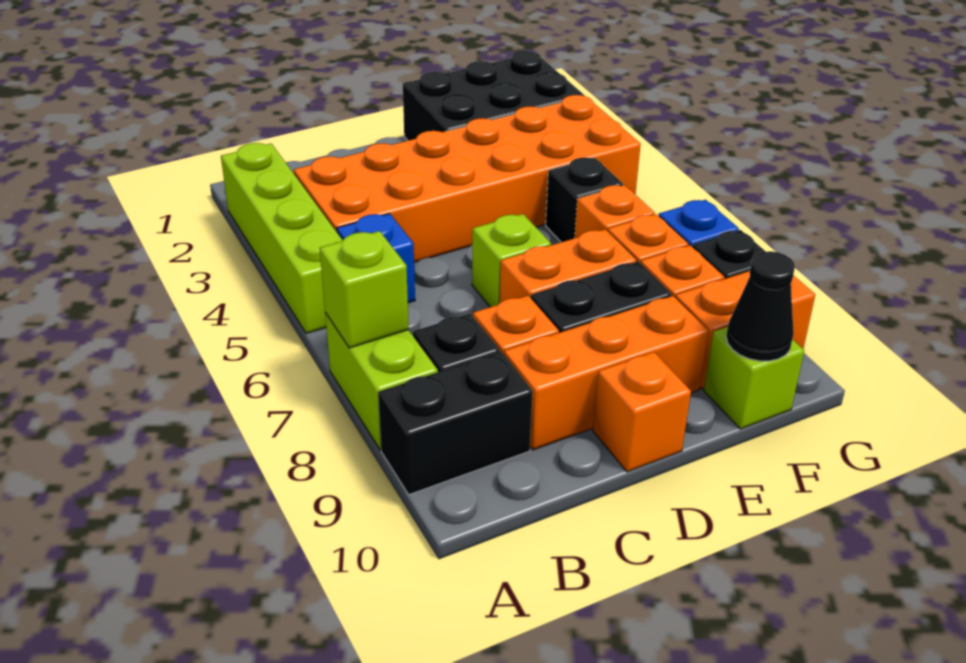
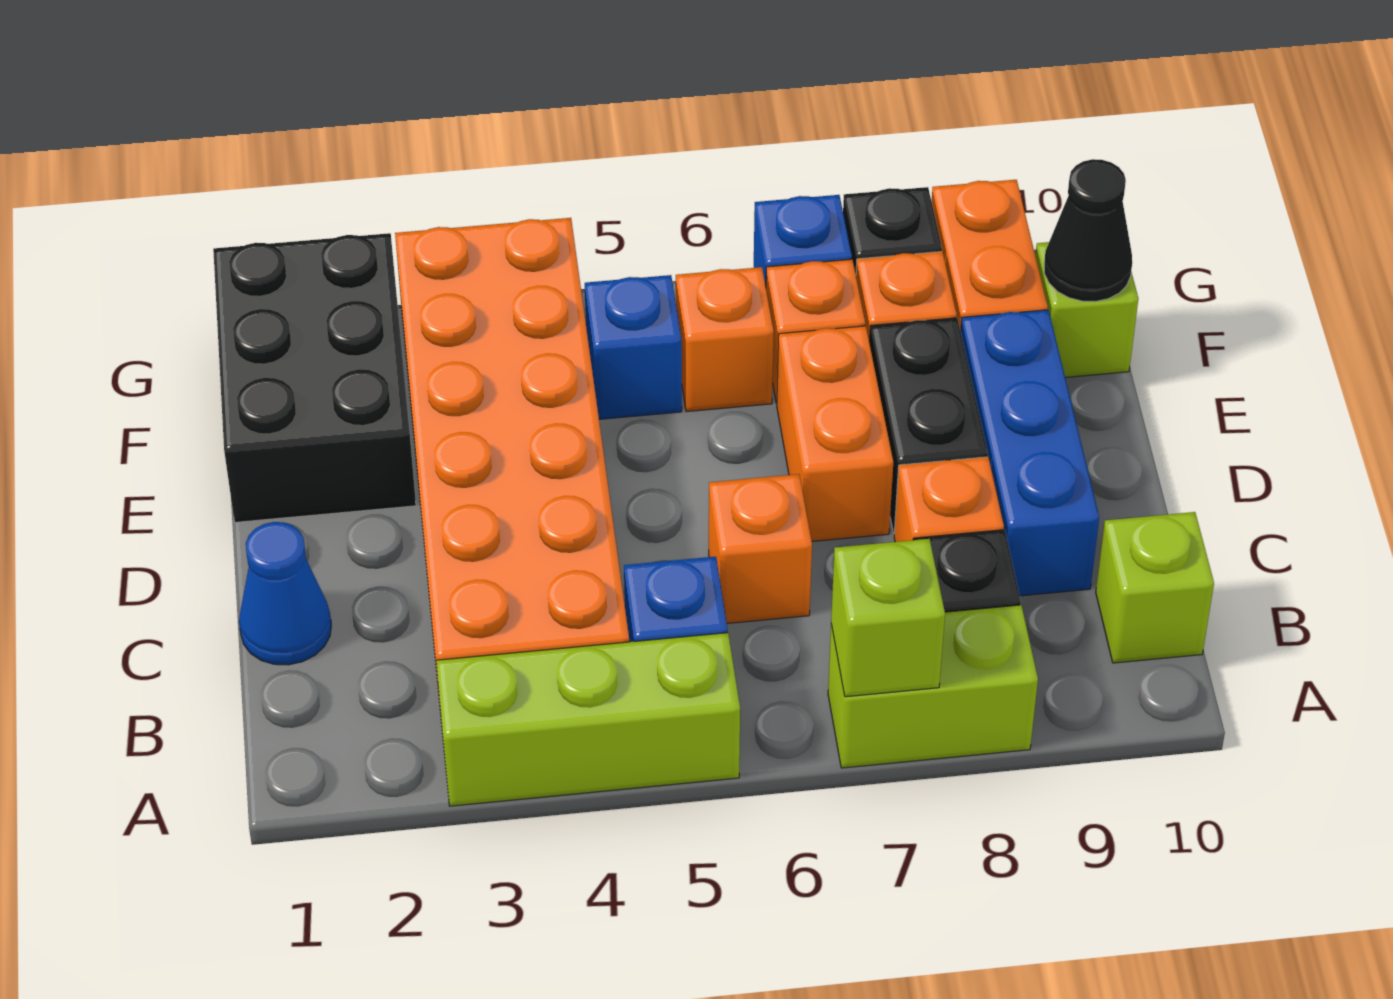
lime brick A2:A5 level 1 -> lime brick A3:A5 level 1
black brick A9:B9 level 1 -> none
none -> blue cone C1 level 1
orange brick C9:E9 level 1 -> blue brick C9:E9 level 1
lime brick D6 level 1 -> lime brick B10 level 1
orange brick D10 level 1 -> orange brick C6 level 1
black brick F5 level 1 -> blue brick F5 level 1

